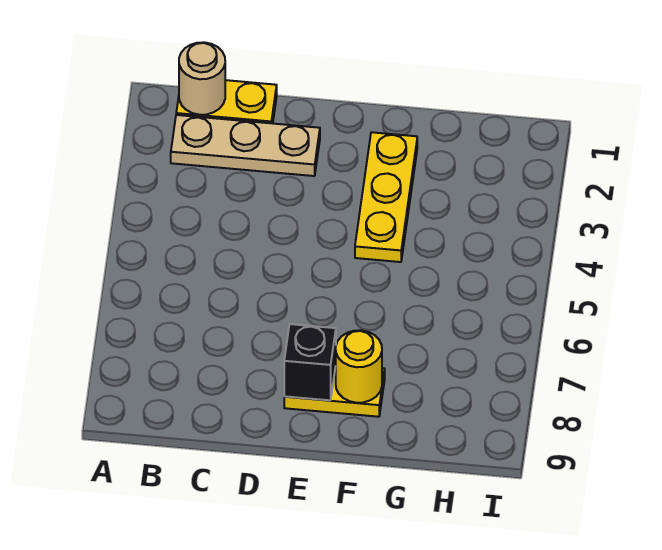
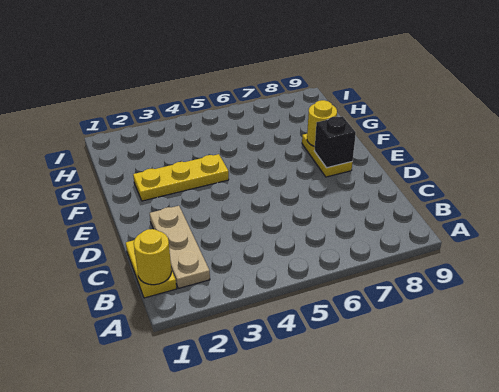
tan round brick B1 level 2 -> yellow round brick B1 level 2

